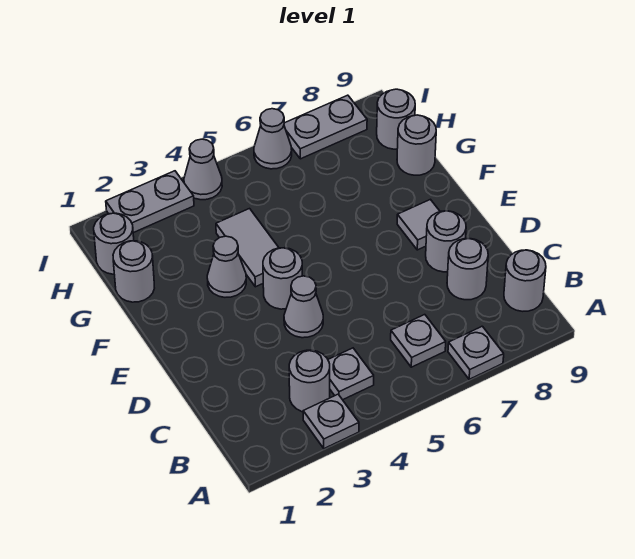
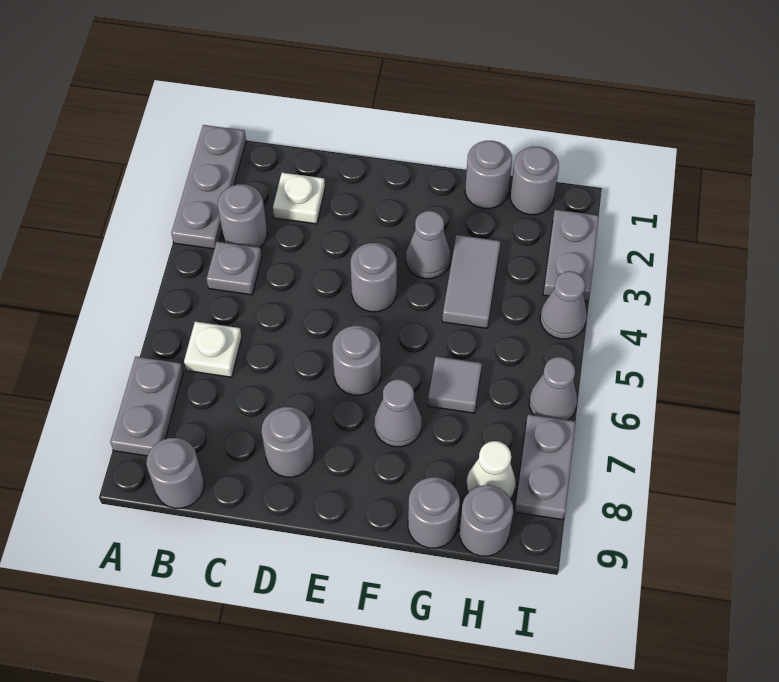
grey plate A3 level 1 -> grey plate A1:A3 level 1
grey plate A7 level 1 -> grey plate A7:A8 level 1
grey plate B6 level 1 -> white plate B6 level 1
none -> white plate C2 level 1
grey round brick C8 level 1 -> grey round brick E6 level 1
grey cone D4 level 1 -> grey cone F7 level 1
grey tile E8 level 1 -> grey tile G6 level 1
grey tile F4:G4 level 1 -> grey tile G3:G4 level 1
none -> white cone H8 level 1

